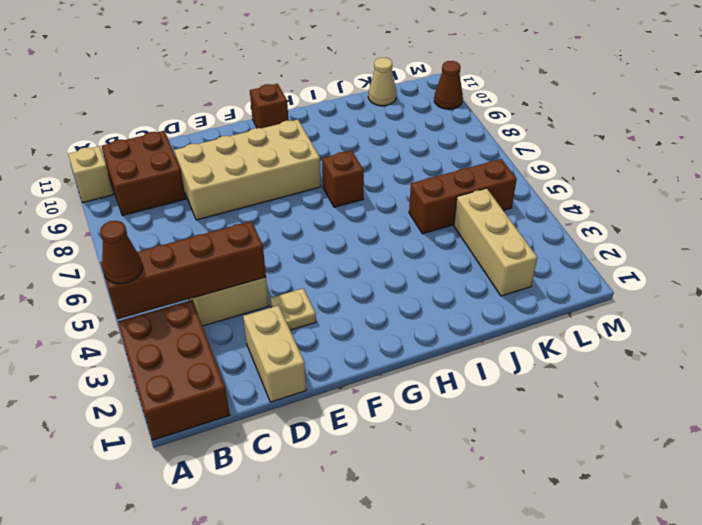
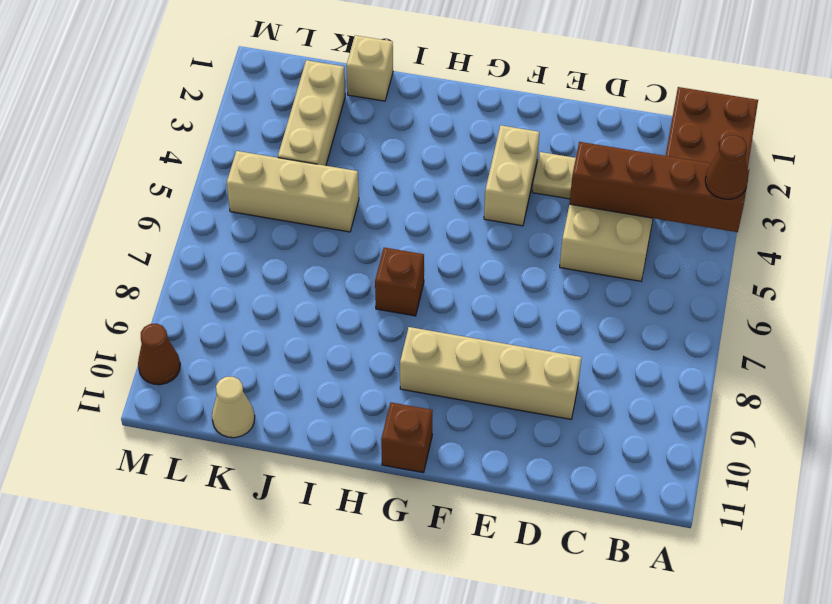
tan brick A10 level 1 -> tan brick J1 level 1
brown brick B9:C10 level 1 -> none
tan brick D1:D2 level 1 -> tan brick F3:F4 level 1
tan brick D8:G9 level 1 -> tan brick D9:G9 level 1
brown brick J5:L5 level 1 -> tan brick J5:L5 level 1

